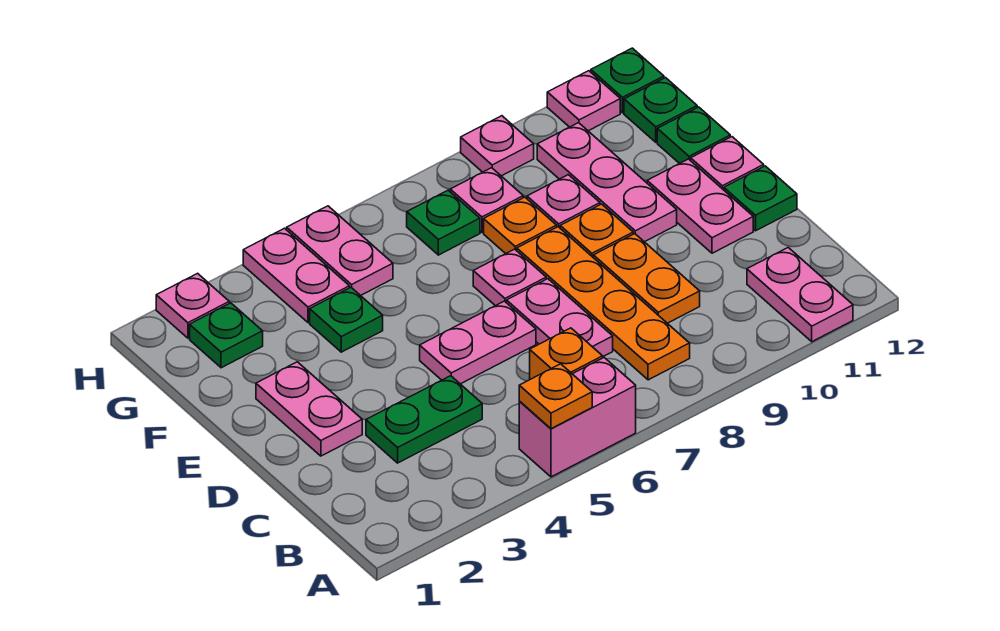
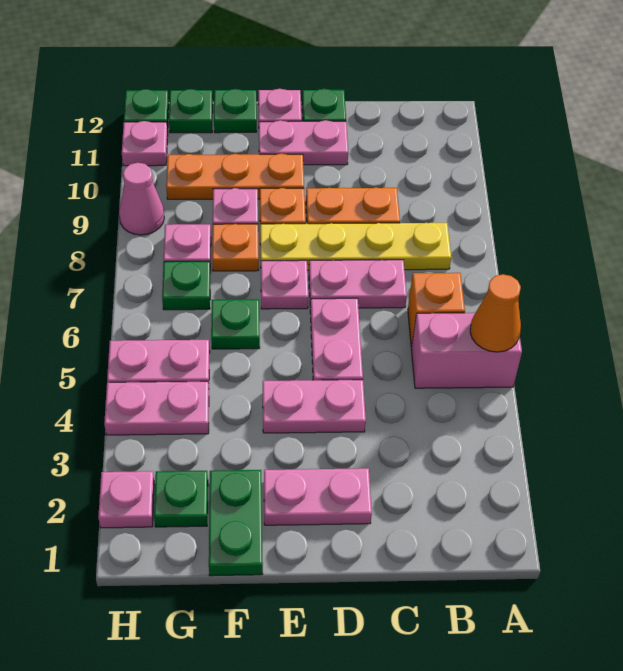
pink brick A5:A6 level 1 -> pink brick A5:B5 level 1
orange plate A5 level 2 -> orange cone A5 level 2
pink plate A11:B11 level 1 -> pink plate D4:E4 level 1
orange plate B8:E8 level 1 -> yellow plate B8:E8 level 1
green plate C3:C4 level 1 -> green plate F1:F2 level 1
pink plate E10:G10 level 1 -> orange plate E10:G10 level 1
green plate F4 level 1 -> green plate F6 level 1
pink plate H9 level 1 -> pink cone H9 level 1

